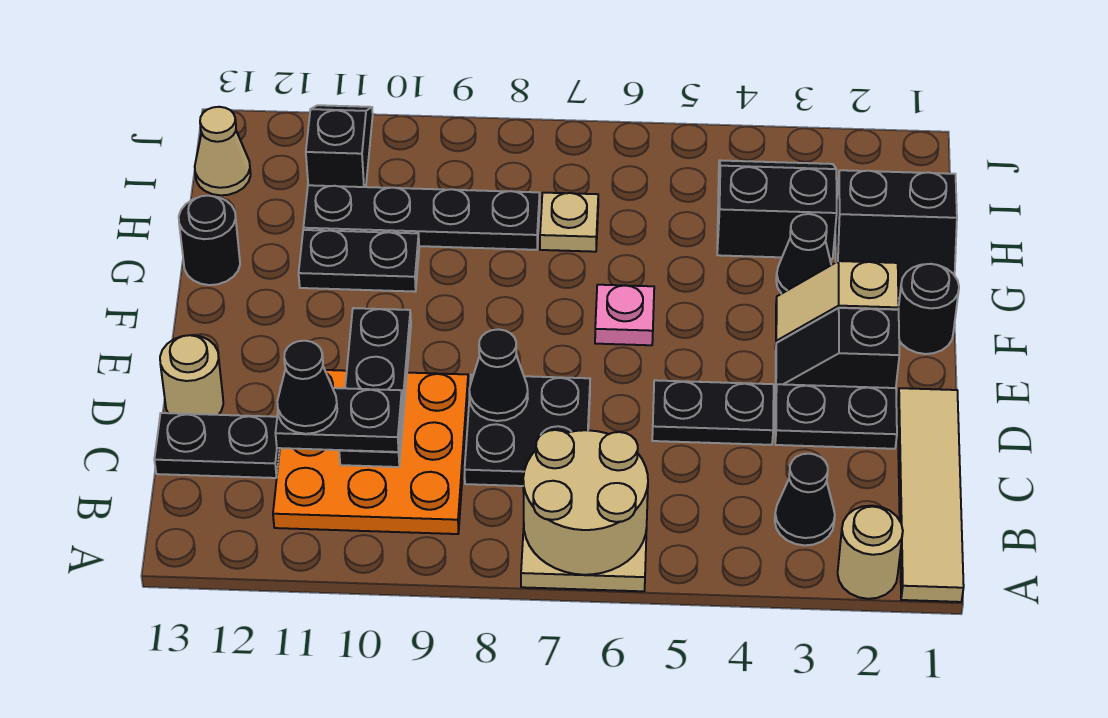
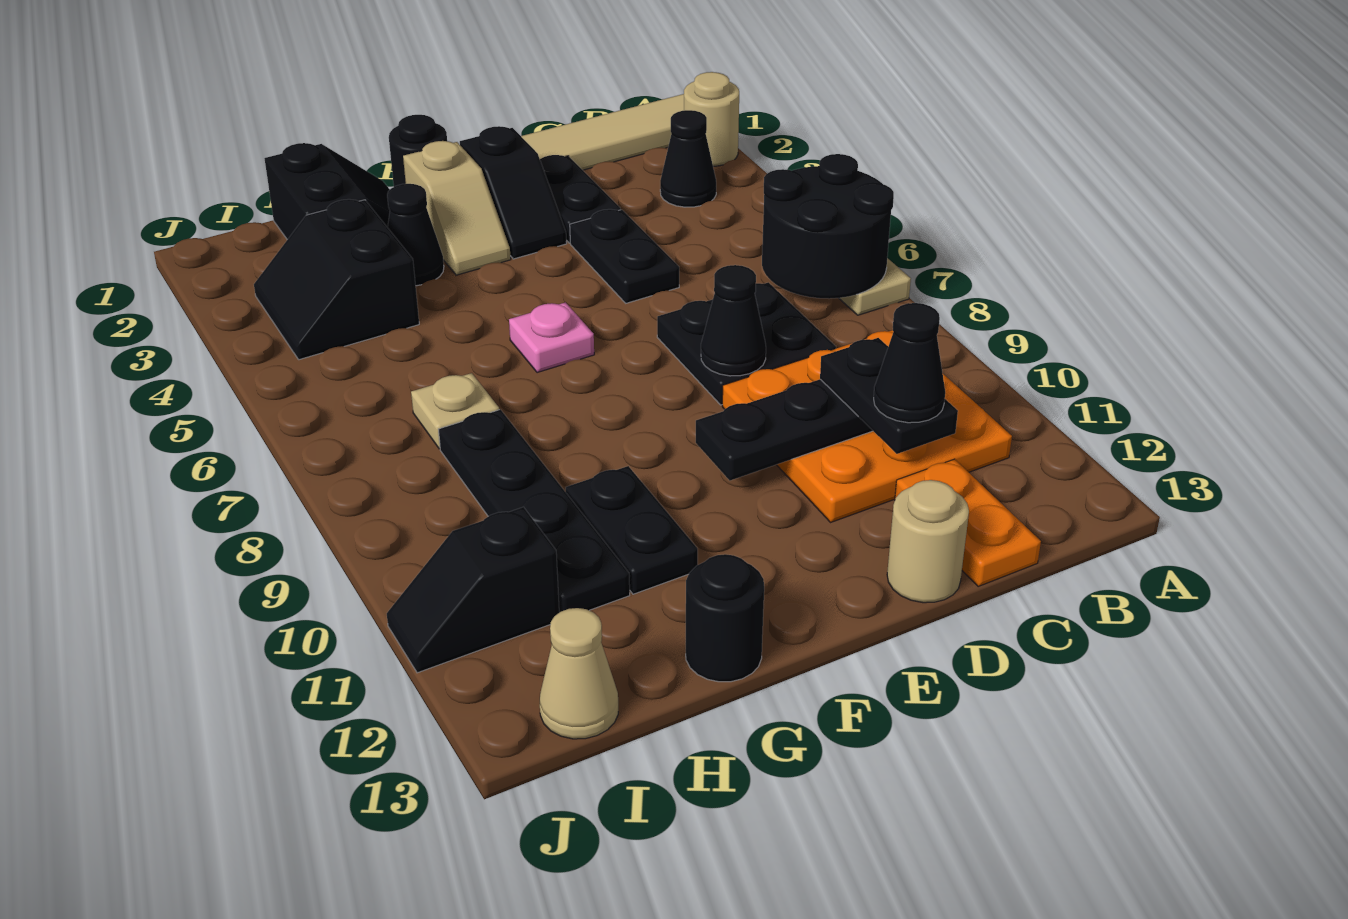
tan round brick A6:B7 level 2 -> black round brick A6:B7 level 2
black plate C12:C13 level 1 -> orange plate C12:C13 level 1

